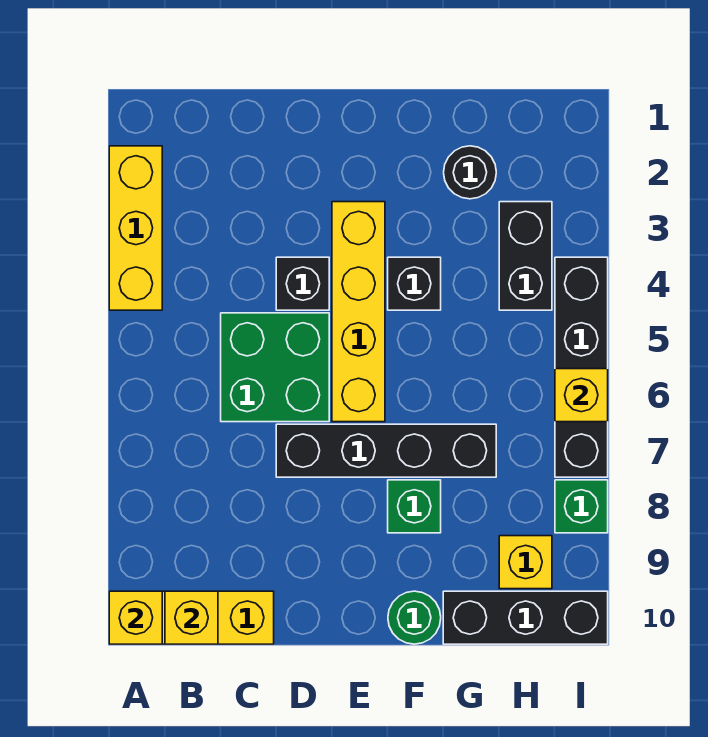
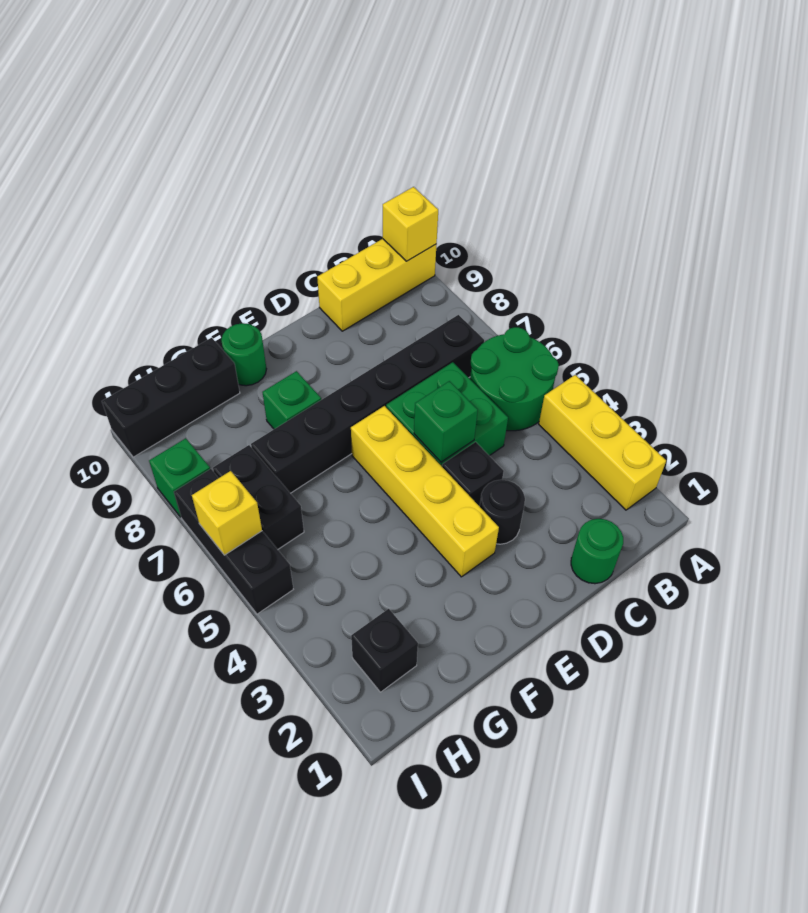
none -> green round brick A5:B6 level 1
yellow brick B10 level 2 -> none
none -> green round brick C1 level 1
none -> green brick D5 level 2
black brick D7:G7 level 1 -> black brick B7:G7 level 1
black brick F4 level 1 -> black brick H2 level 1
black round brick G2 level 1 -> black round brick D3 level 1
black brick H3:H4 level 1 -> black brick H6:H7 level 1
yellow brick H9 level 1 -> none
black brick I4:I7 level 1 -> black brick I5:I7 level 1

